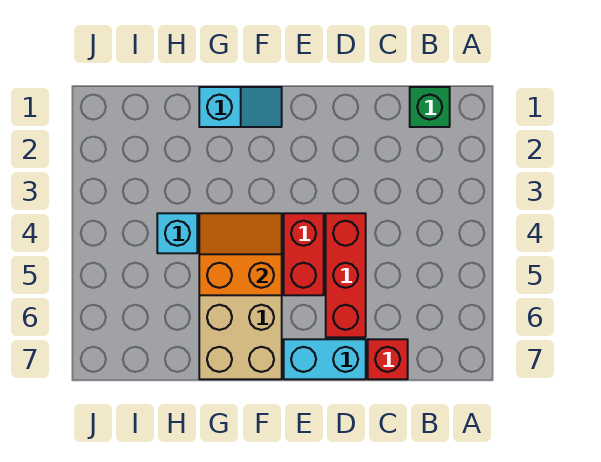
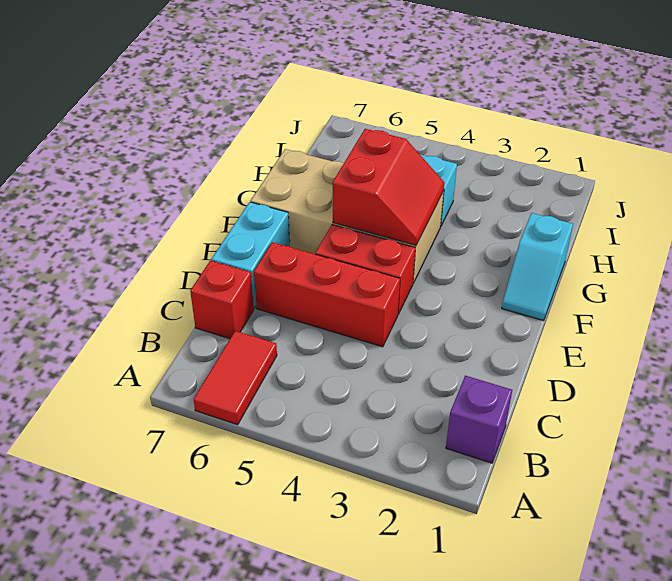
none -> red tile A6:B6 level 1
green brick B1 level 1 -> purple brick B1 level 1
orange slope F4:G5 level 2 top 5 -> red slope F4:G5 level 2 top 5

